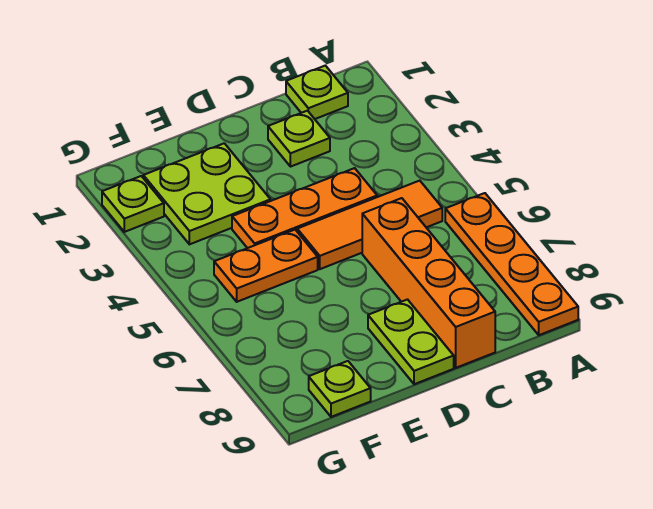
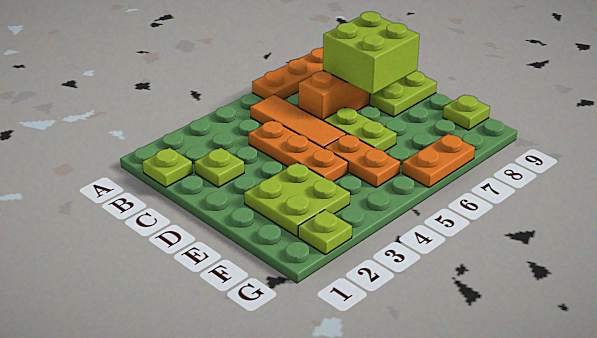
none -> lime brick C7:D8 level 2
none -> lime plate D6:E6 level 1
none -> orange plate G6:G7 level 1

